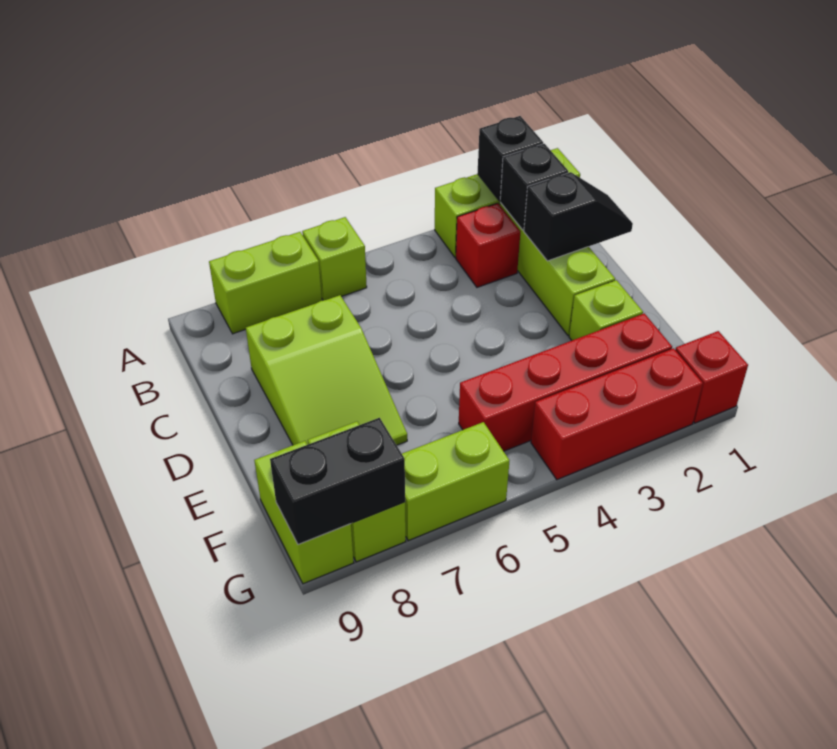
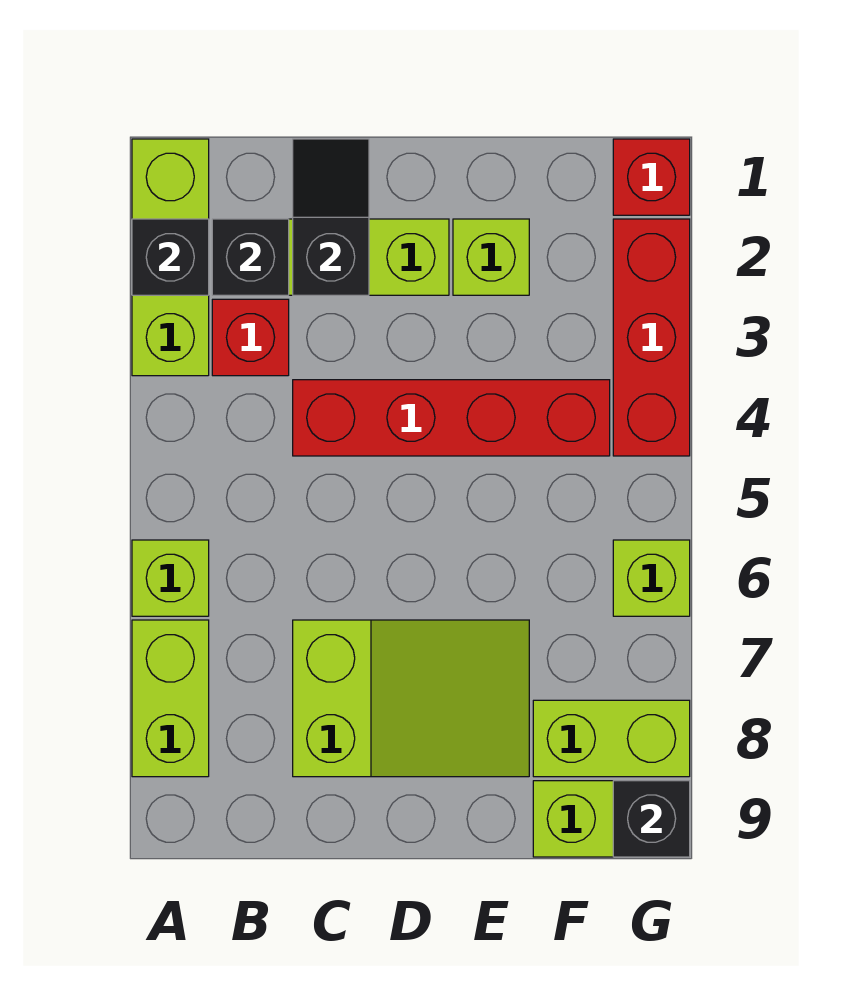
red brick F2:F5 level 1 -> red brick C4:F4 level 1
lime brick G6:G7 level 1 -> lime brick G6 level 1
black brick G8:G9 level 2 -> black brick G9 level 2

